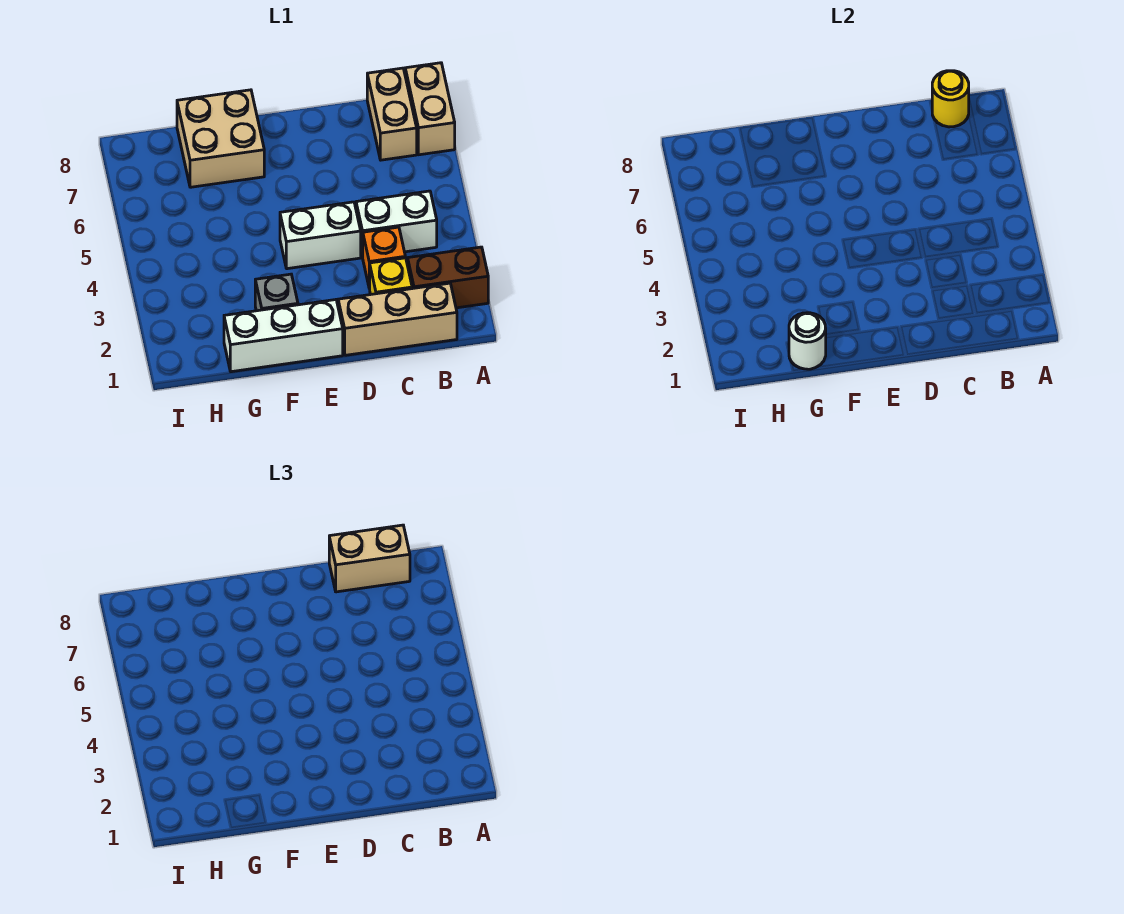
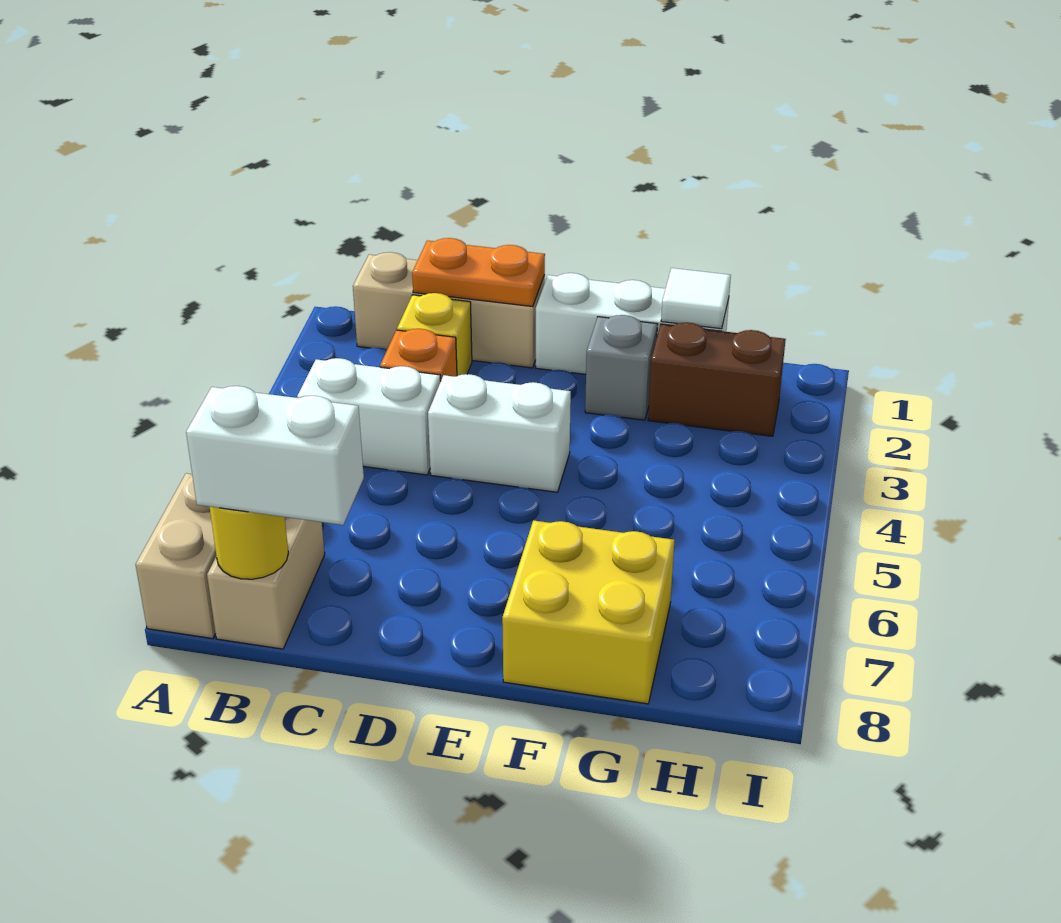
brown brick A2:B2 level 1 -> brown brick G2:H2 level 1
tan brick B8:C8 level 3 -> white brick B8:C8 level 3
none -> orange plate C1:D1 level 2
tan brick F7:G8 level 1 -> yellow brick F7:G8 level 1
white round brick G1 level 2 -> white tile G1 level 2

